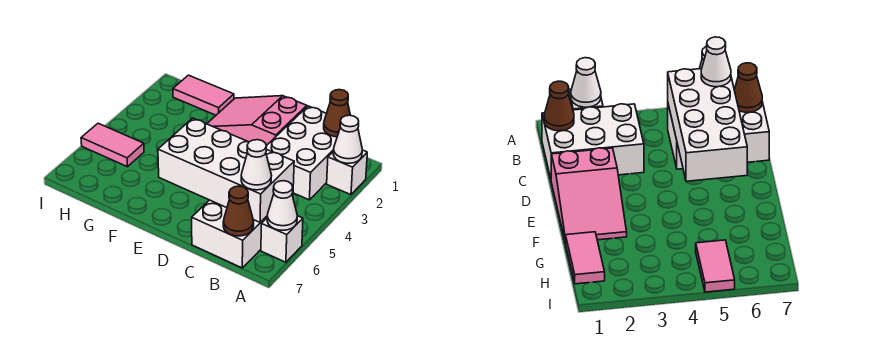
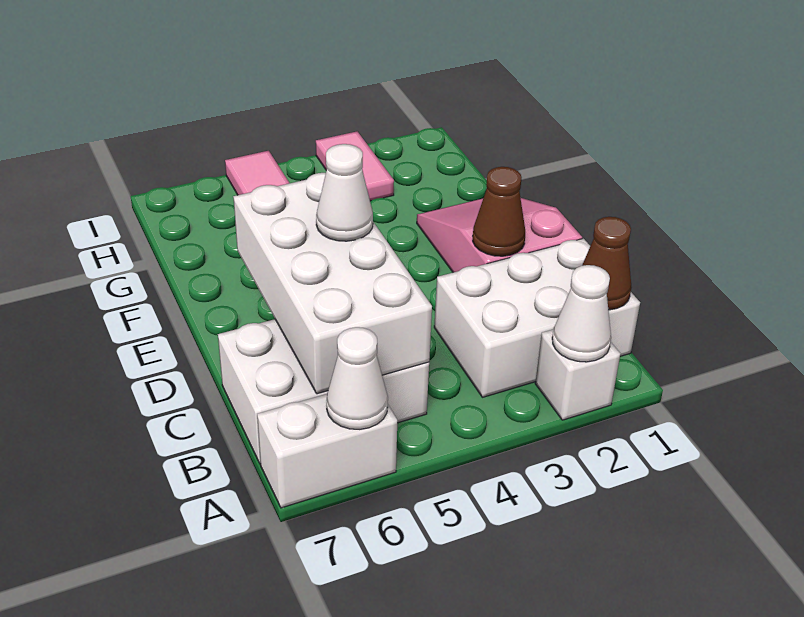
white brick A6 level 1 -> white brick A6:A7 level 1
white cone B6 level 3 -> white cone D5 level 3
brown cone B7 level 2 -> brown cone D2 level 2
pink tile G1:H1 level 1 -> pink tile H3:I3 level 1

